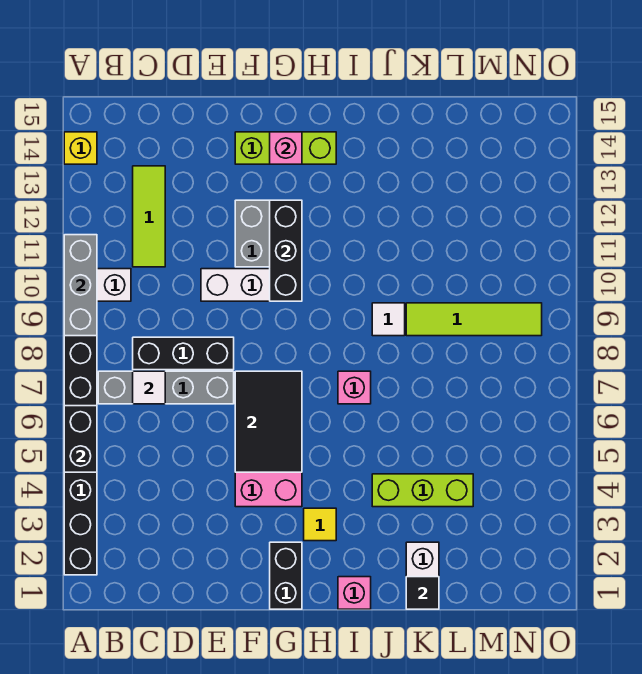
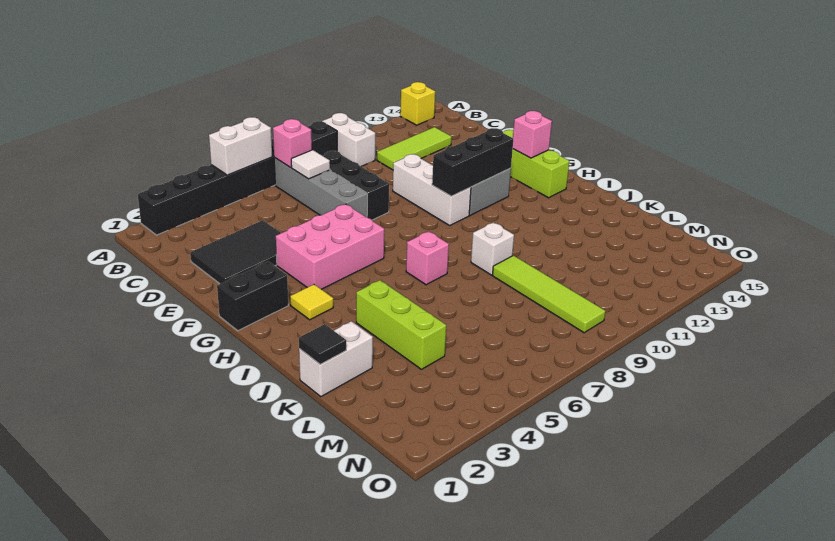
black brick A5:A6 level 2 -> white brick A5:A6 level 2
grey brick A9:A11 level 2 -> none
black tile F5:G7 level 2 -> black tile D2:E4 level 1
pink brick I1 level 1 -> pink brick B7 level 2
white tile J9 level 1 -> white brick J9 level 1

